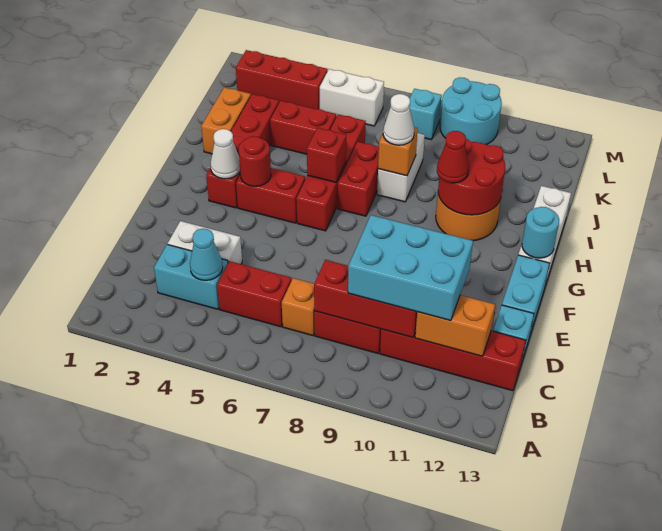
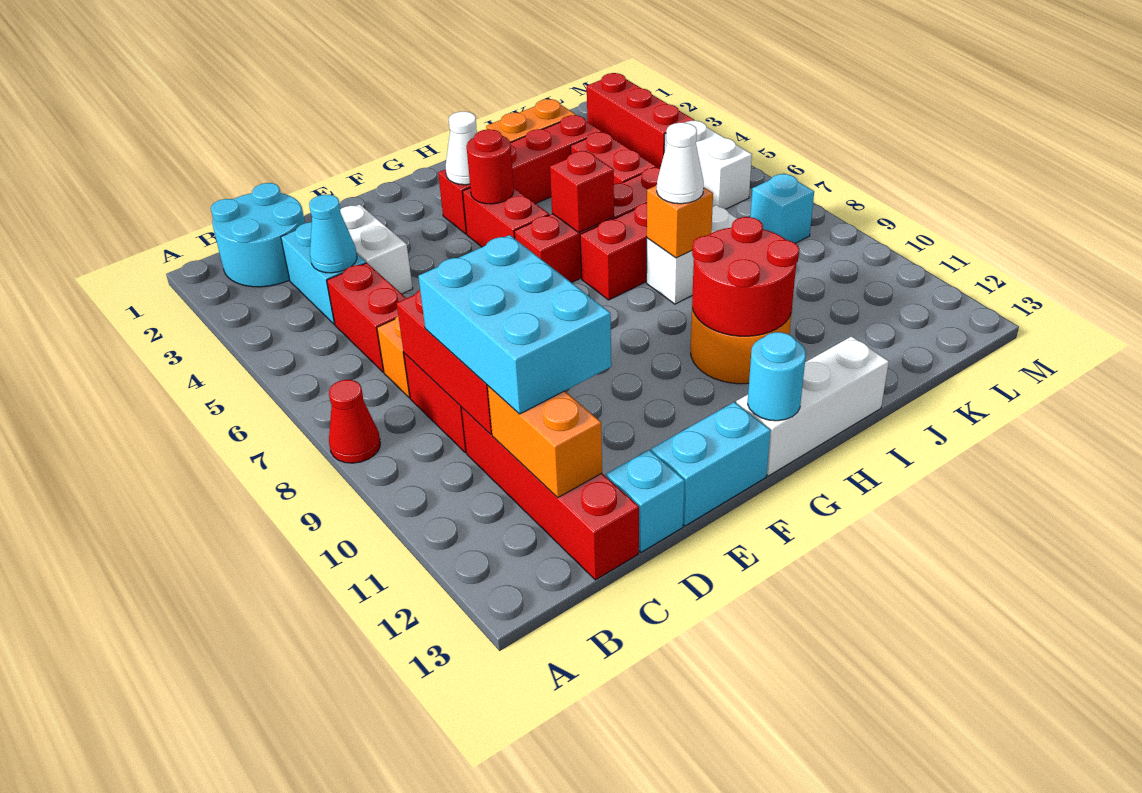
red cone H10 level 3 -> red cone A8 level 1
cyan round brick L9:M10 level 1 -> cyan round brick B1:C2 level 1

